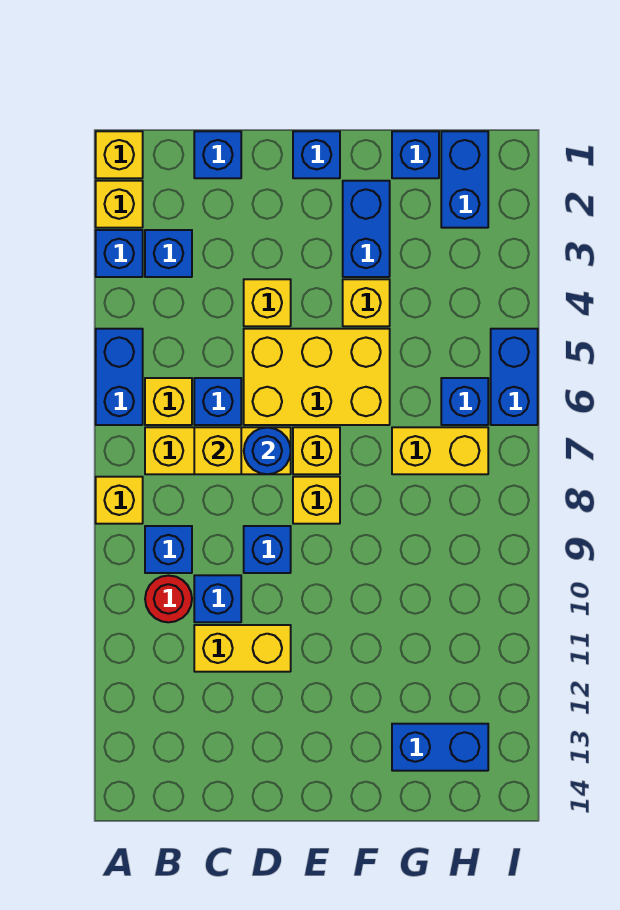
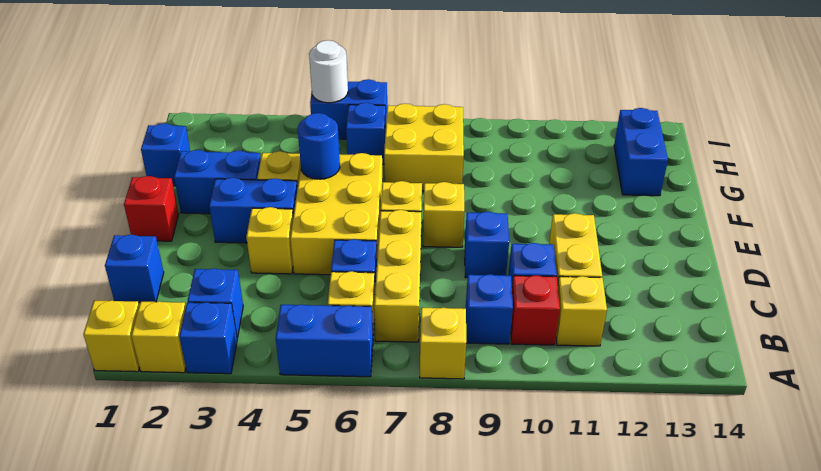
red round brick B10 level 1 -> red brick B10 level 1
yellow brick C7 level 2 -> yellow brick B11 level 1
blue round brick D7 level 2 -> blue round brick F5 level 2
blue brick E1 level 1 -> red brick E1 level 1
yellow brick G7:H7 level 1 -> yellow brick G7:H8 level 1
blue brick H1:H2 level 1 -> blue brick E3:E4 level 1
none -> white round brick I5 level 2

